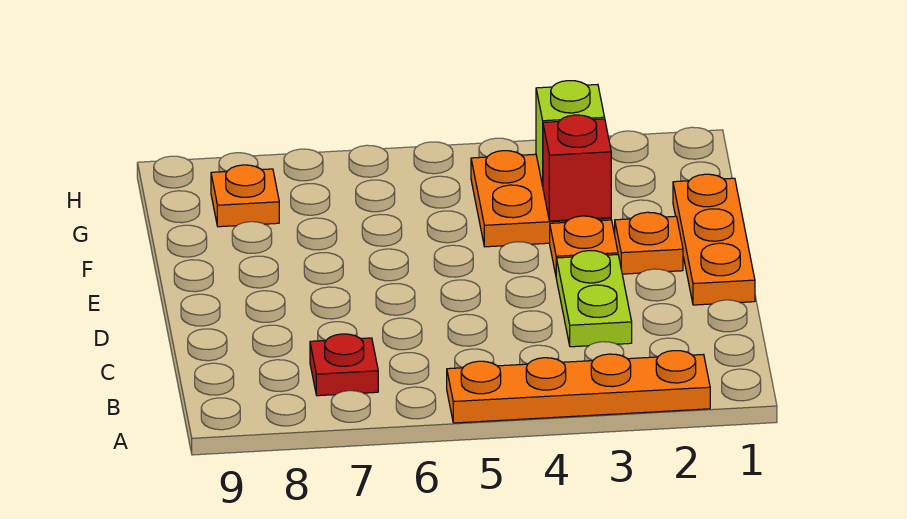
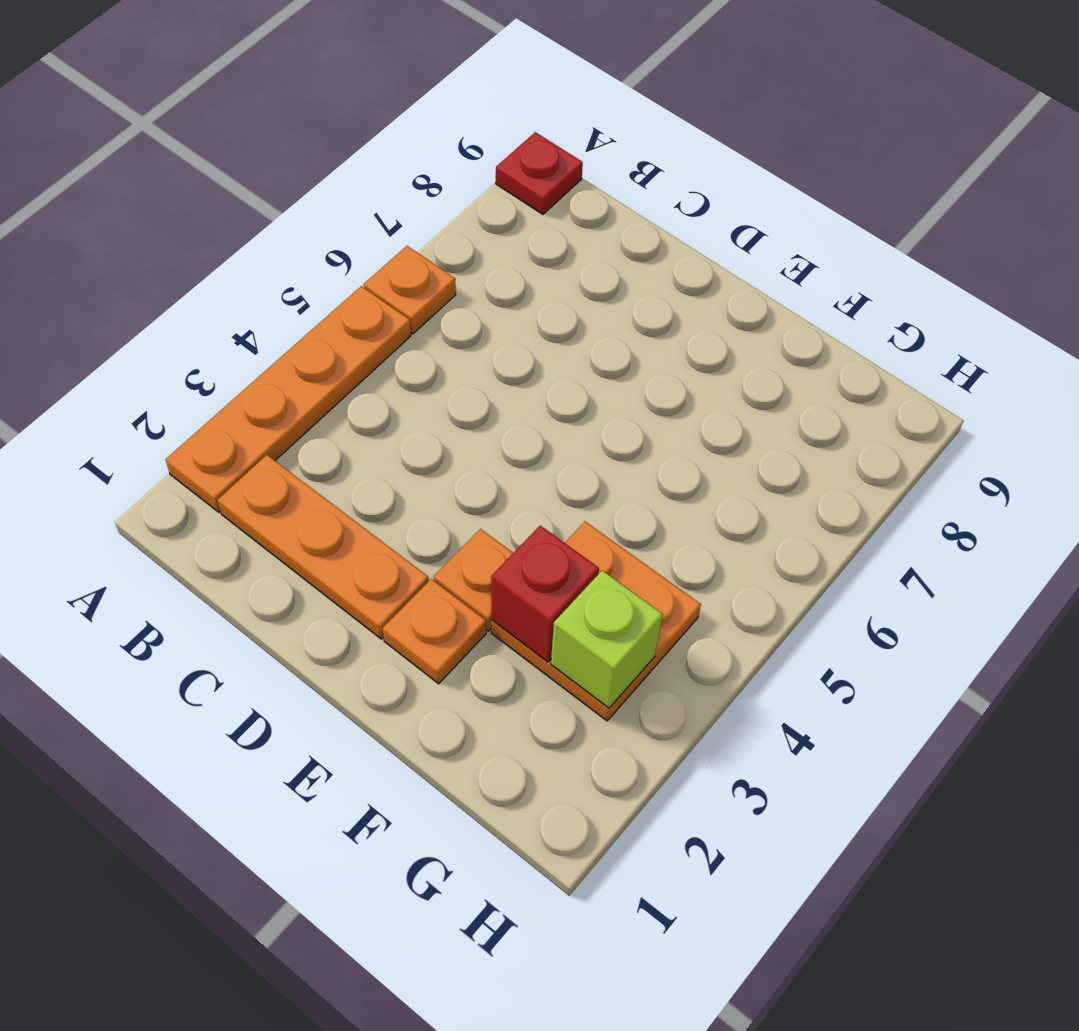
red plate B7 level 1 -> red plate A9 level 1
lime plate C3:D3 level 1 -> none
orange plate D1:F1 level 1 -> orange plate B2:D2 level 1
orange plate G8 level 1 -> orange plate A6 level 1

